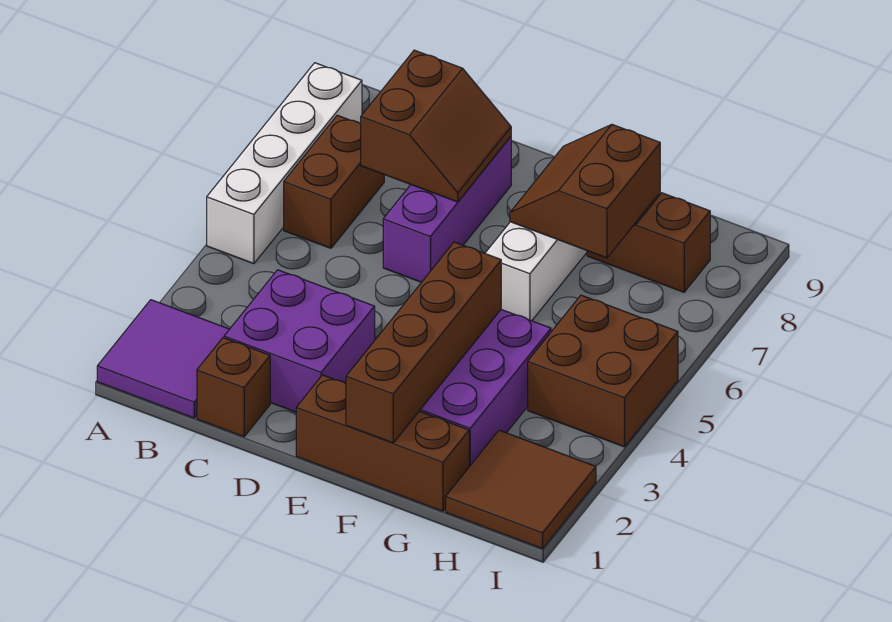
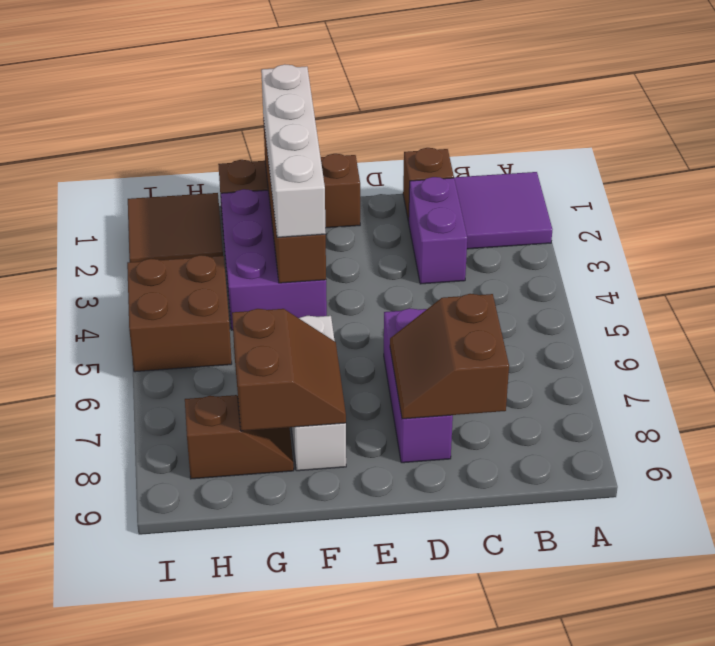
white brick A5:A8 level 1 -> white brick F1:F4 level 3
brown brick B6:B7 level 1 -> none
purple brick C2:D3 level 1 -> purple brick C2:C3 level 1

